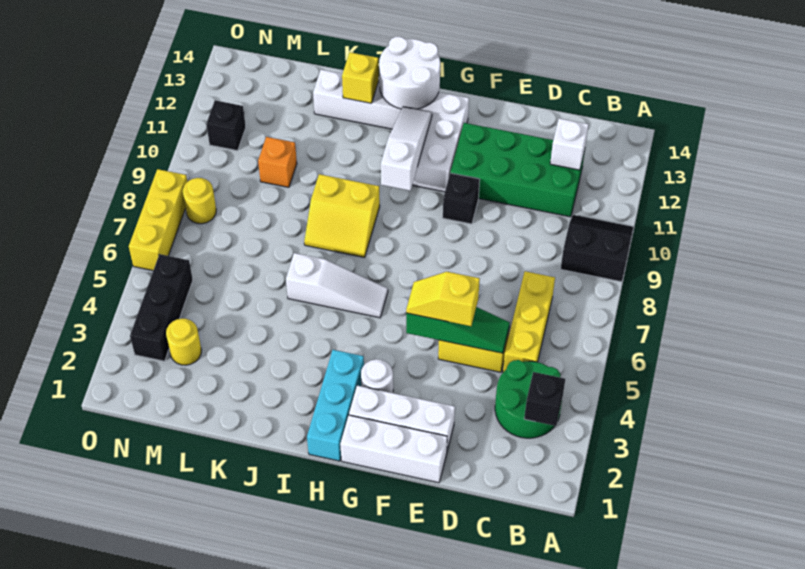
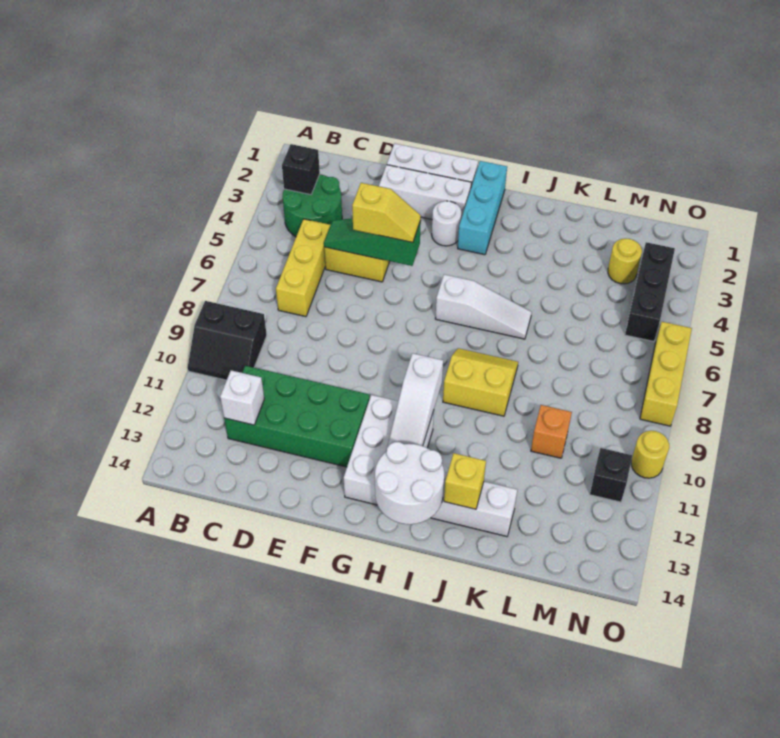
black brick F10 level 1 -> none
white slope H6:J6 level 1 top J -> white slope H6:J6 level 1 top H
yellow round brick N8 level 1 -> yellow round brick O10 level 1

